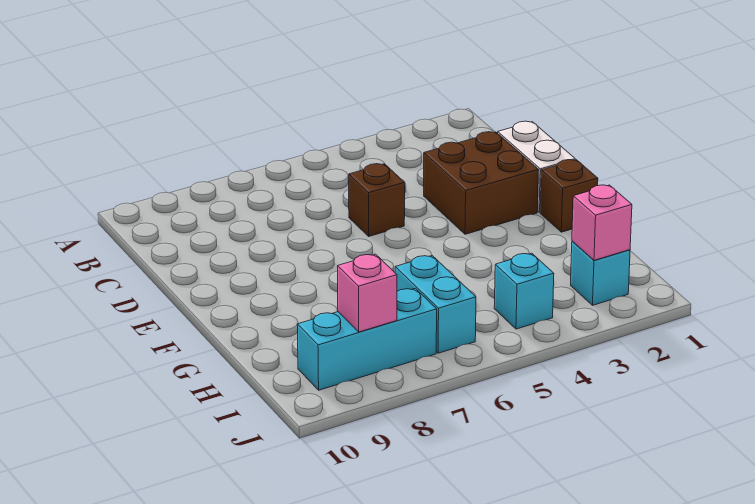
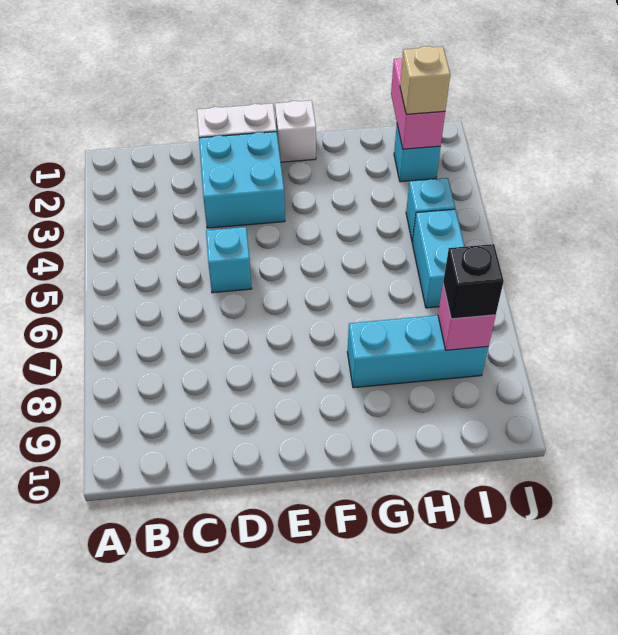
brown brick D2:E3 level 1 -> cyan brick D2:E3 level 1
brown brick D5 level 1 -> cyan brick D5 level 1
brown brick F1 level 1 -> white brick F1 level 1
cyan brick H6:I6 level 1 -> cyan brick I5:I6 level 1
pink brick I2 level 2 -> pink brick I1:I2 level 2
none -> tan brick I2 level 3
cyan brick I7:I9 level 1 -> cyan brick G8:I8 level 1
none -> black brick I8 level 3

